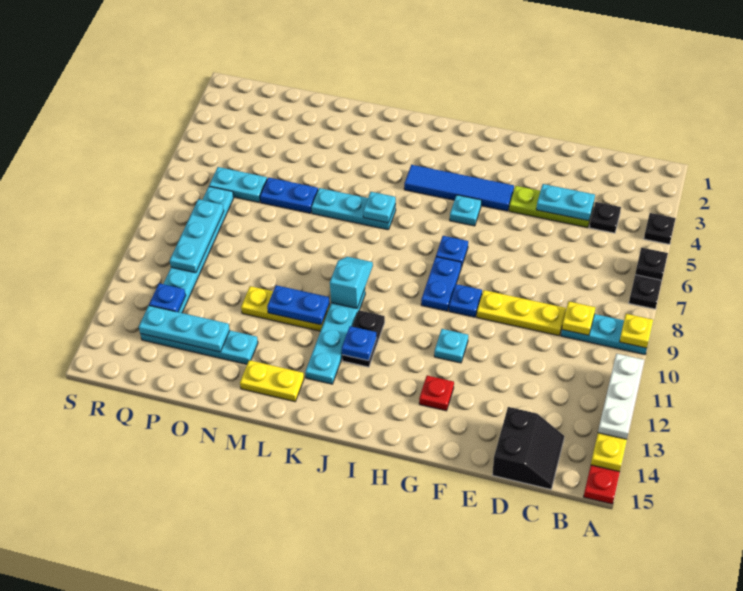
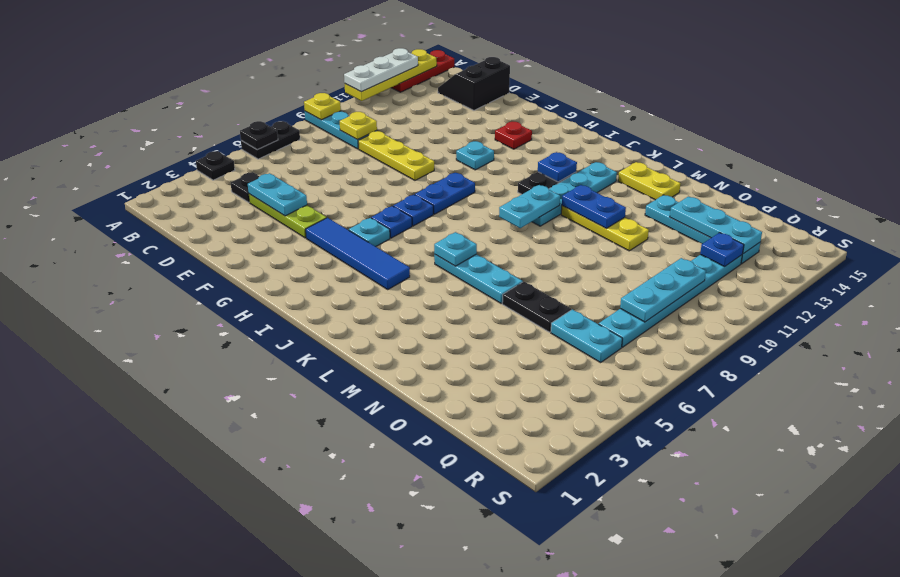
blue plate G9 level 1 -> blue plate H6 level 1
cyan slope K9:K10 level 2 top 10 -> cyan plate K9:K10 level 2
blue plate N6:O6 level 1 -> black plate N6:O6 level 1

